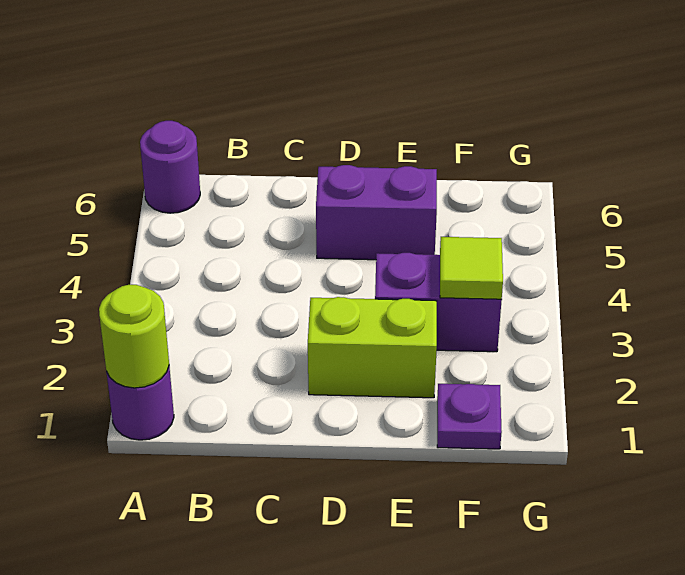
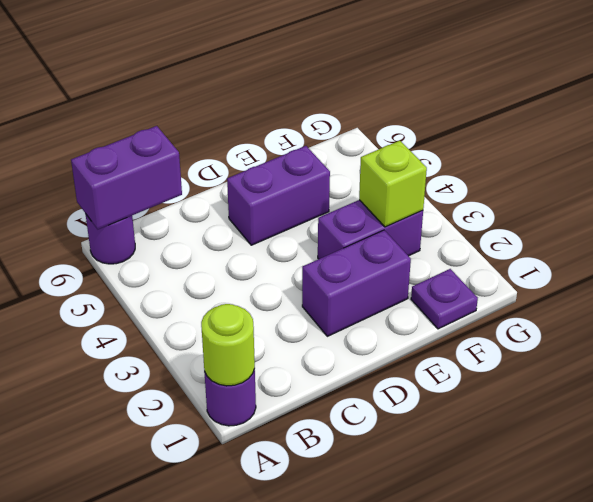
none -> purple brick A6:B6 level 2
lime brick D2:E2 level 1 -> purple brick D2:E2 level 1
lime tile F3 level 2 -> lime brick F3 level 2

